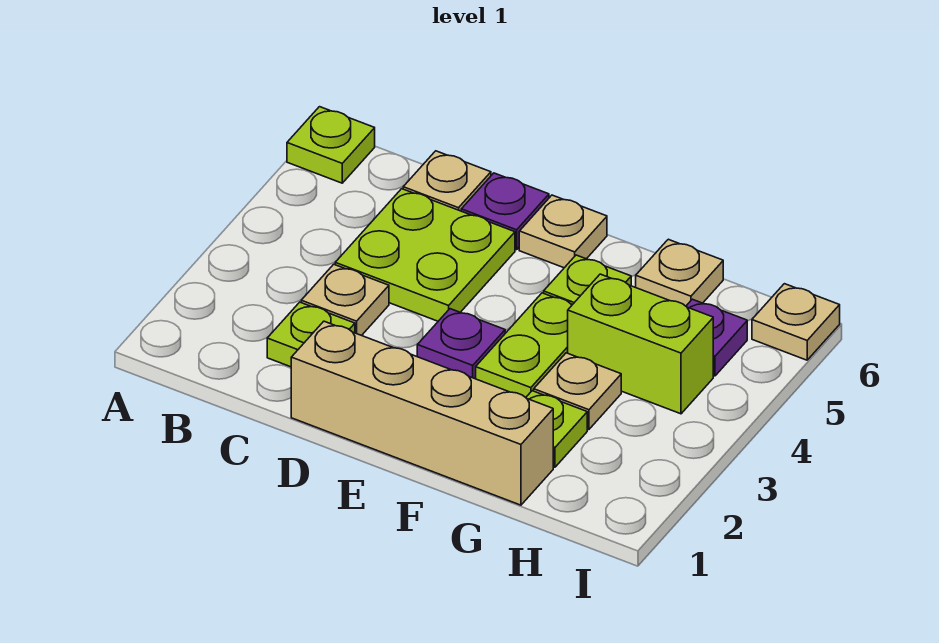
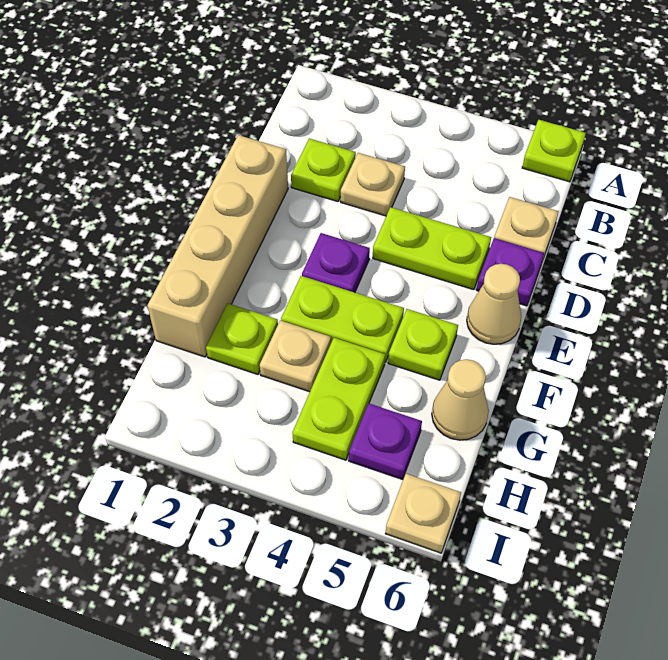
lime plate C4:D5 level 1 -> lime plate D4:D5 level 1
tan plate E6 level 1 -> tan cone E6 level 1
lime brick G4:H4 level 1 -> lime plate G4:H4 level 1
tan plate G6 level 1 -> tan cone G6 level 1

